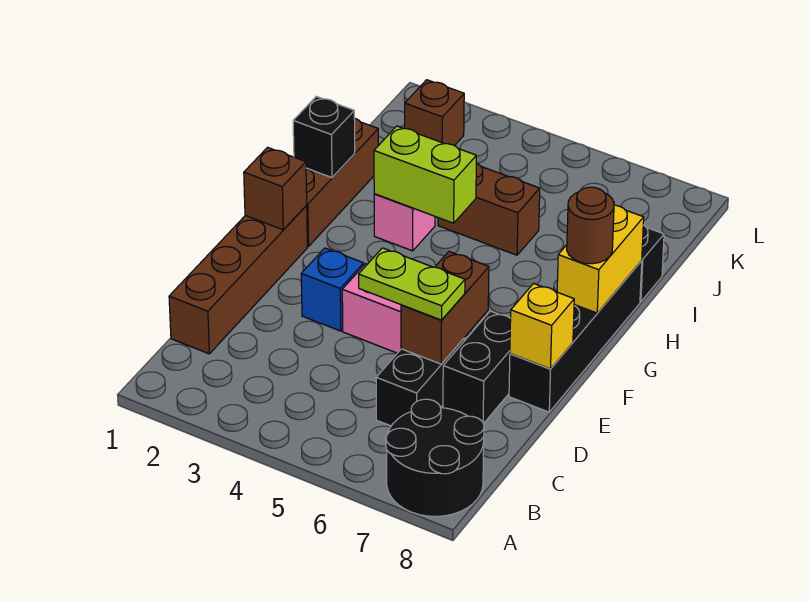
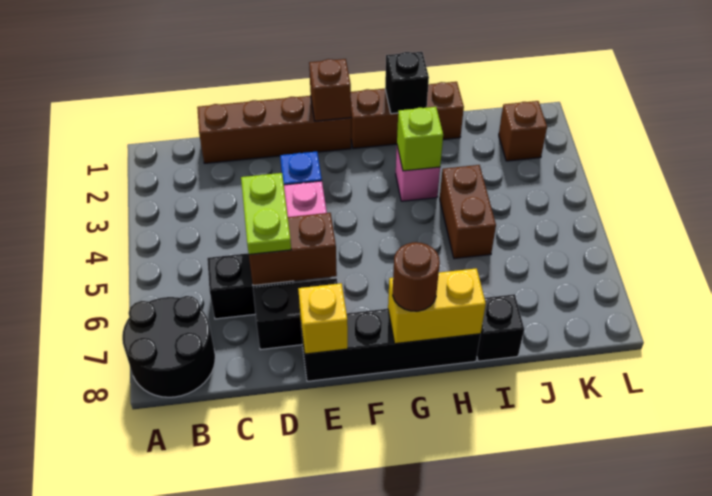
lime brick H3:H4 level 2 -> lime brick H3 level 2

